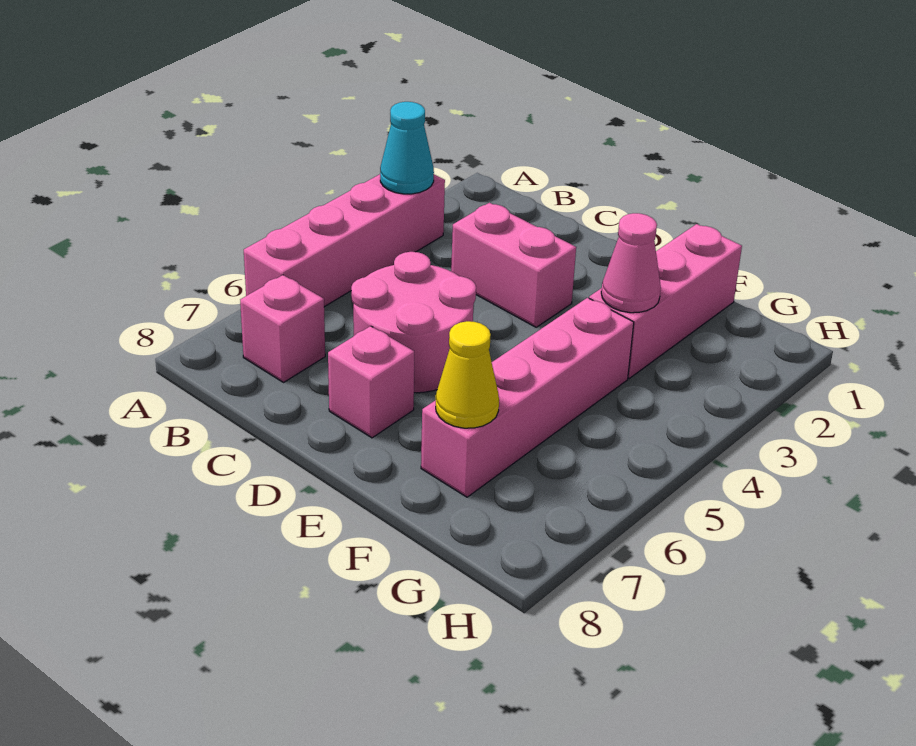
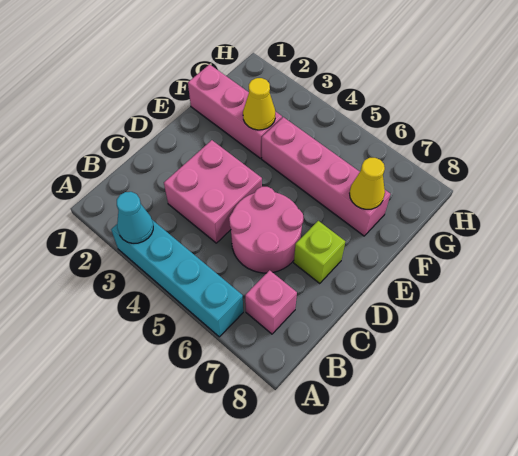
pink brick A3:A6 level 1 -> cyan brick A3:A6 level 1
pink brick C3:D3 level 1 -> pink brick C3:D4 level 1
pink brick D7 level 1 -> lime brick D7 level 1
pink cone F3 level 2 -> yellow cone F3 level 2

